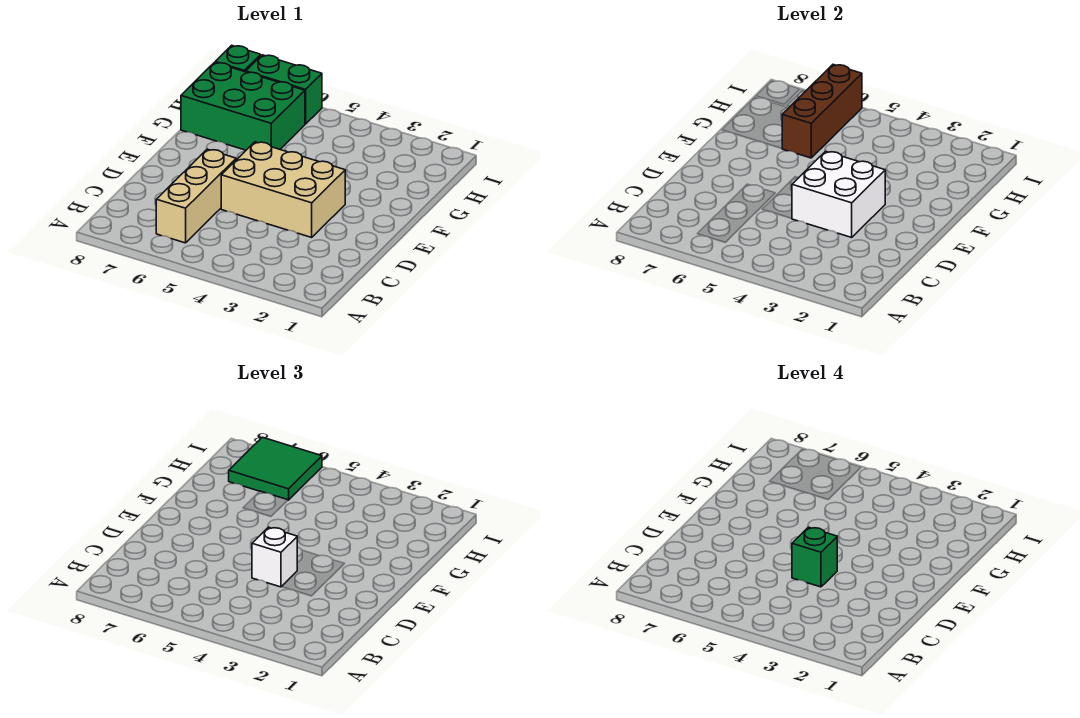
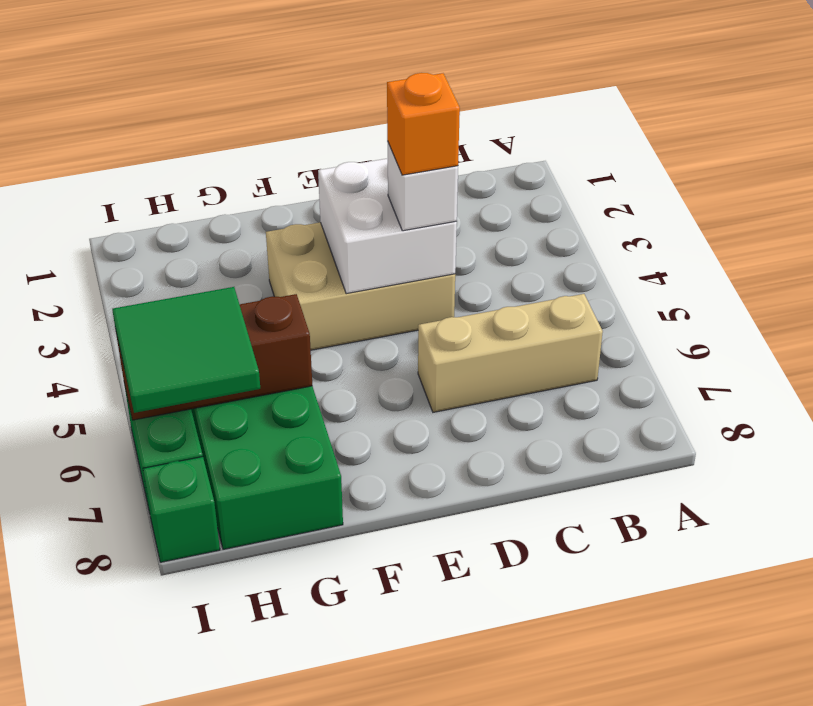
tan brick D3:E5 level 1 -> tan brick D3:F4 level 1
green brick D4 level 4 -> orange brick D4 level 4

